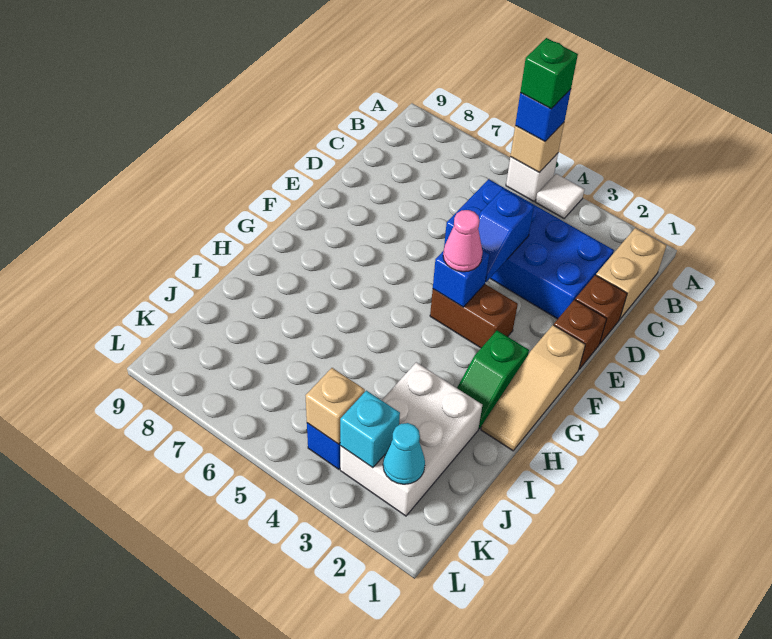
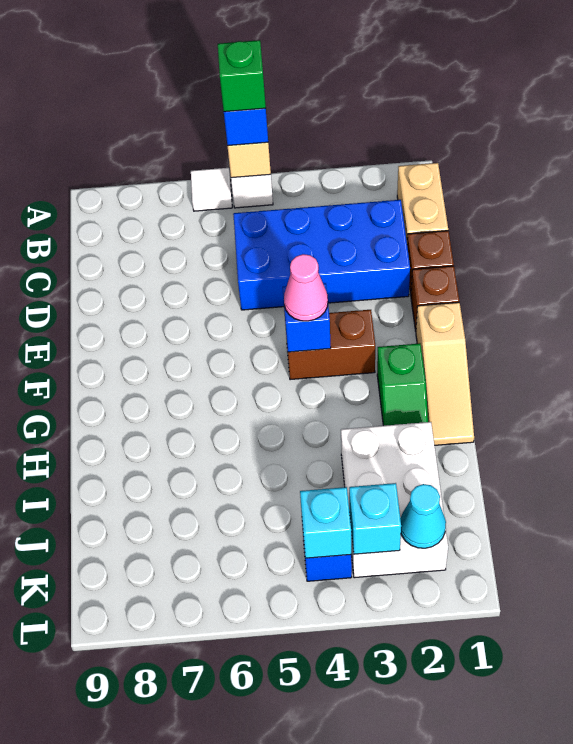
white tile A4 level 1 -> white tile A6 level 1
blue slope D4:E4 level 2 top D -> none
tan brick K4 level 2 -> cyan brick K4 level 2

